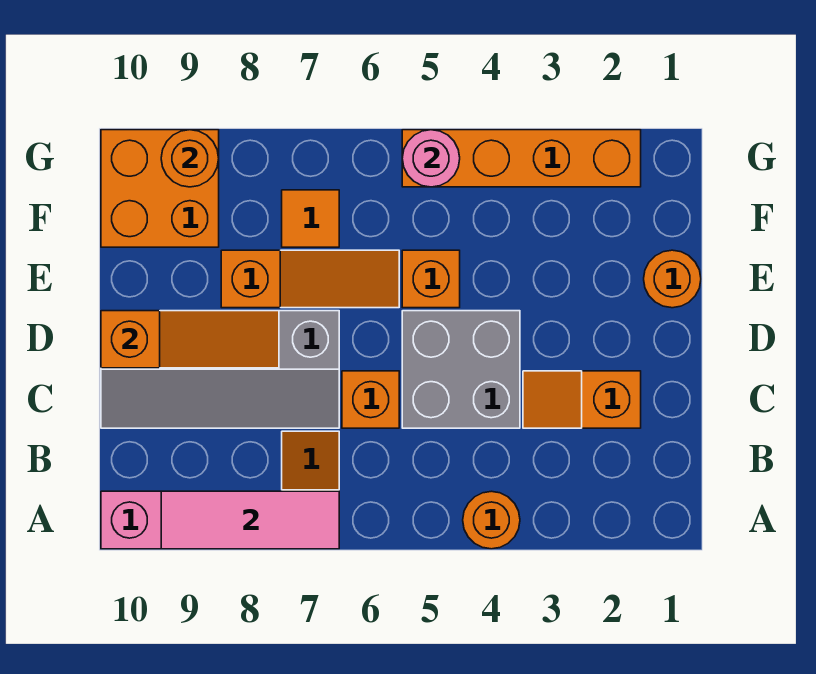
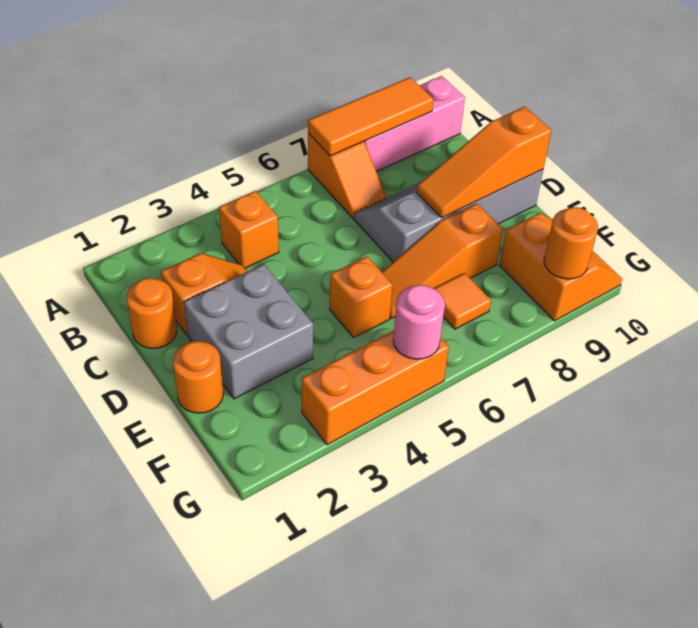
orange round brick A4 level 1 -> orange round brick C1 level 1
pink tile A7:A9 level 2 -> orange tile A7:A9 level 2
grey brick C4:D5 level 1 -> grey brick D2:E3 level 1
orange brick C6 level 1 -> orange brick B4 level 1
orange brick F9:G10 level 1 -> orange slope F9:G10 level 1 top 9
orange brick G2:G5 level 1 -> orange brick G3:G5 level 1

